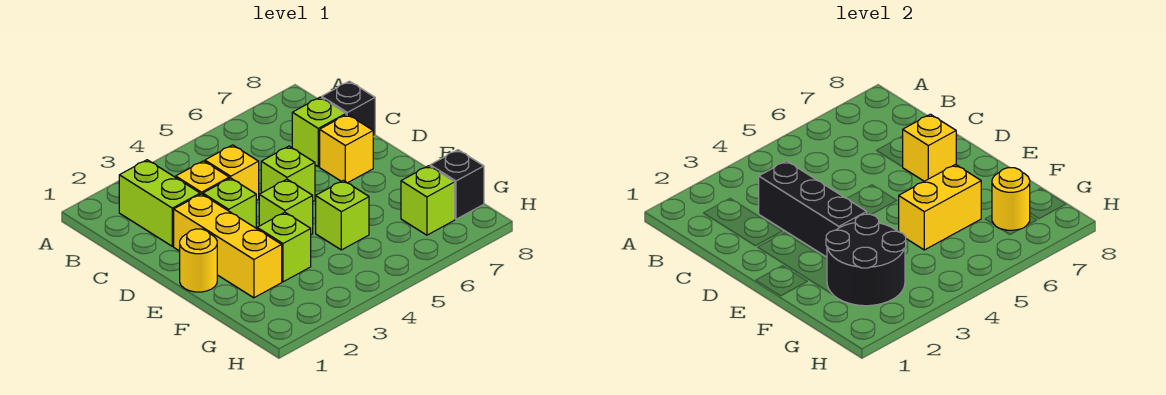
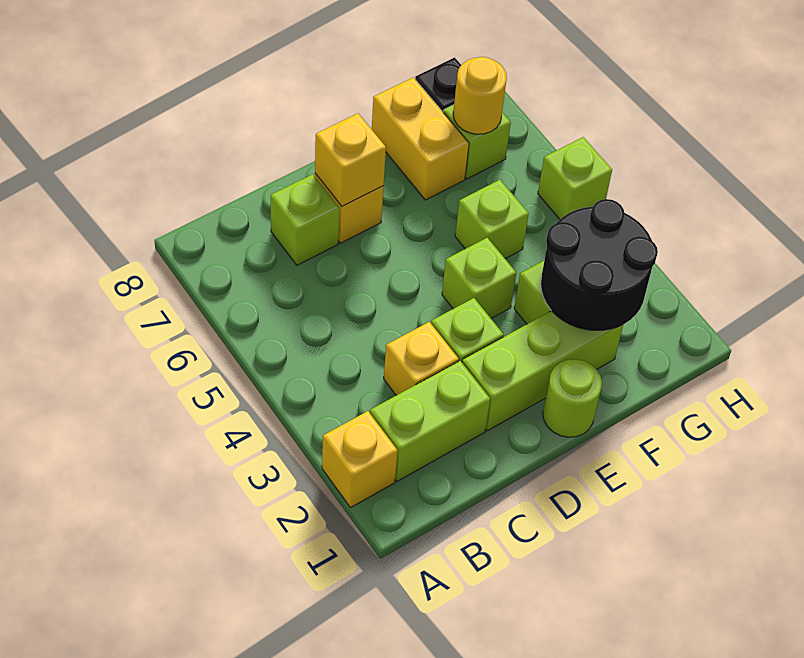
black brick C3:E3 level 2 -> none
yellow brick C4 level 1 -> yellow brick A2 level 1
black brick C8 level 1 -> none
yellow brick D2:F2 level 1 -> lime brick D2:F2 level 1
lime brick D5 level 1 -> lime brick H5 level 1
yellow round brick E1 level 1 -> lime round brick E1 level 1
yellow brick F5:F6 level 2 -> yellow brick F7:F8 level 1

